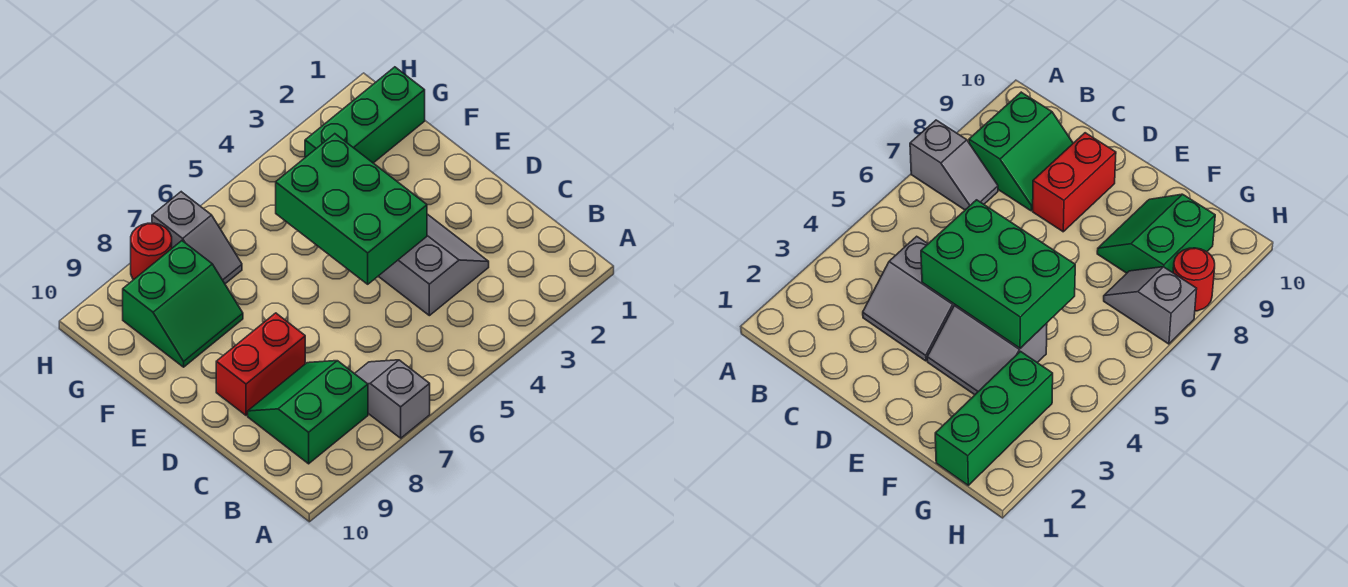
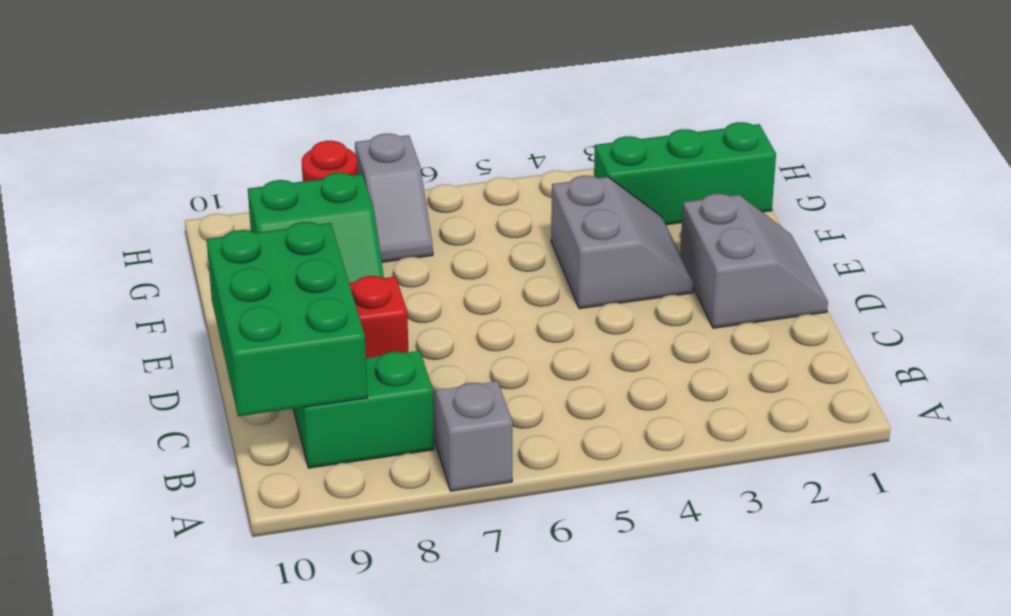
grey slope C3:D4 level 1 top 4 -> grey slope D1:E2 level 1 top 2
green brick D4:F5 level 2 -> green brick B9:D10 level 2

